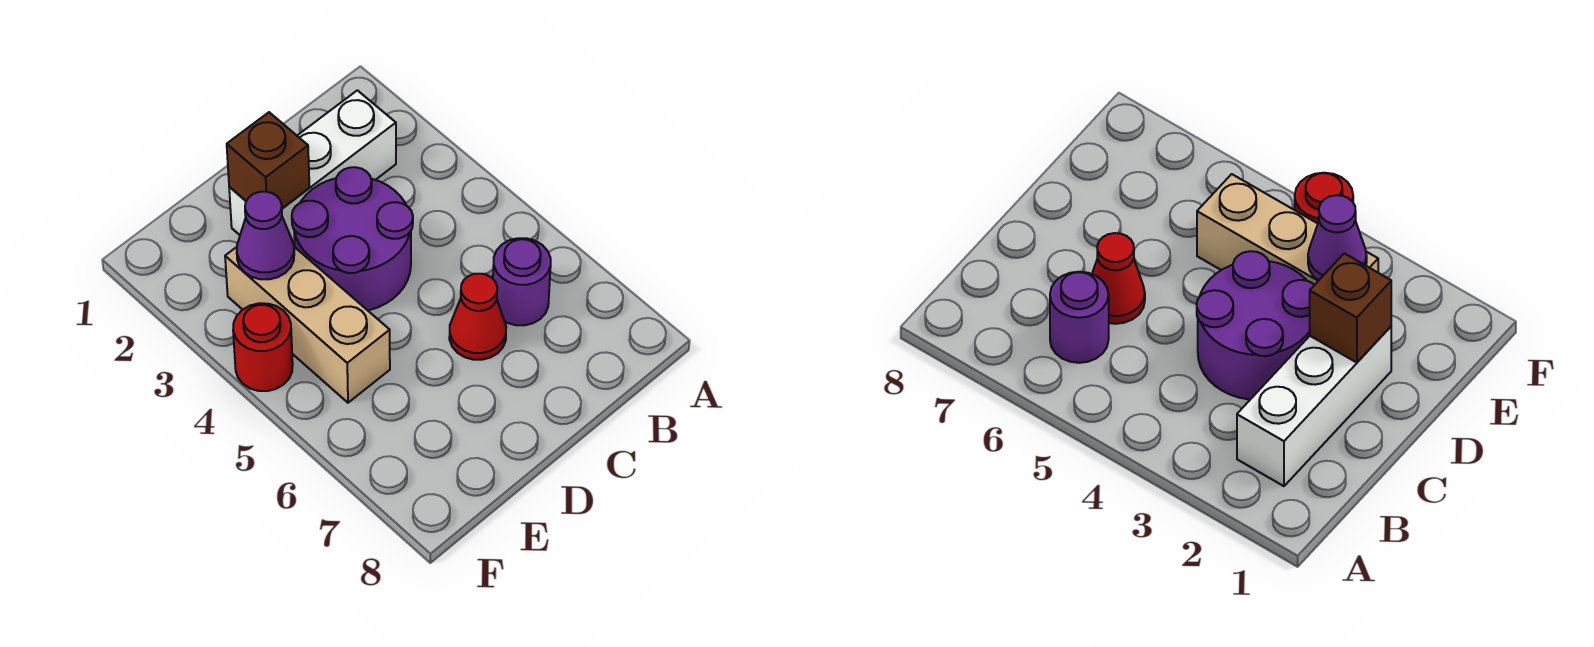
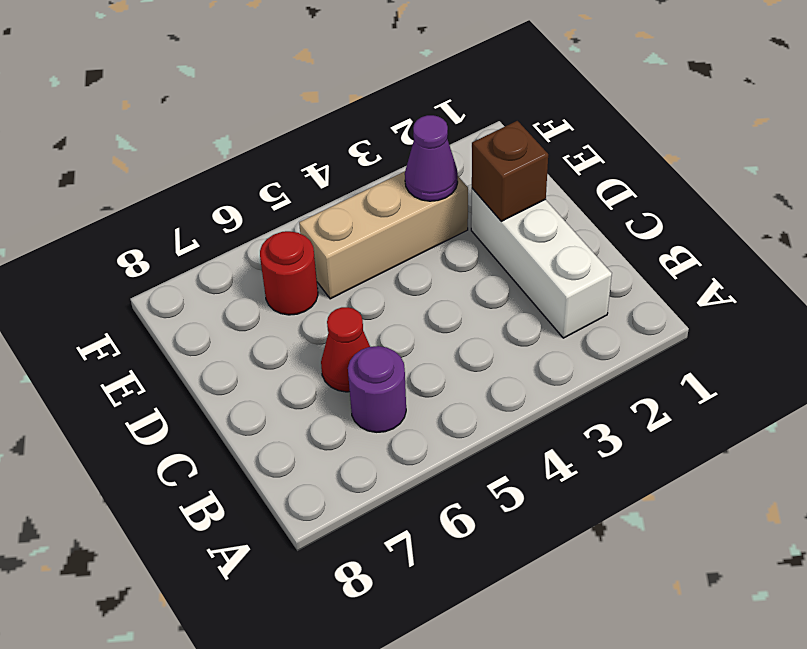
purple round brick C3:D4 level 1 -> none
red round brick F4 level 1 -> red round brick E6 level 1

